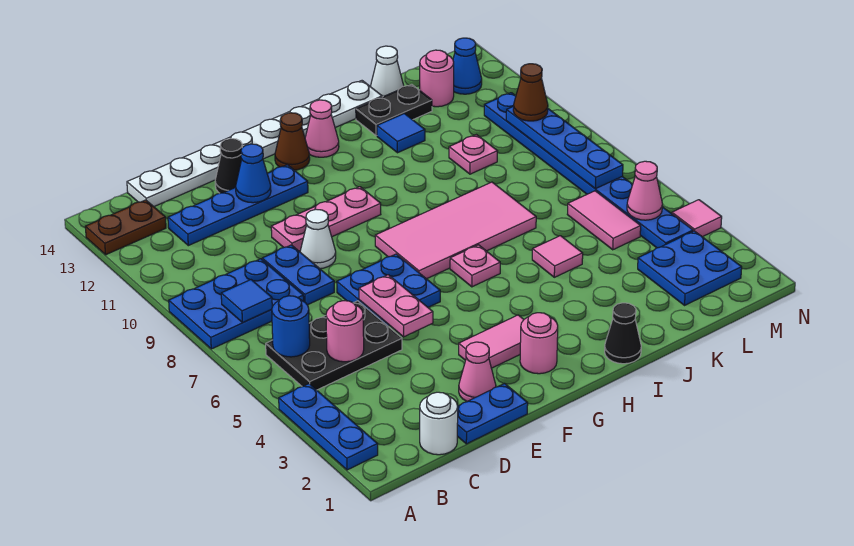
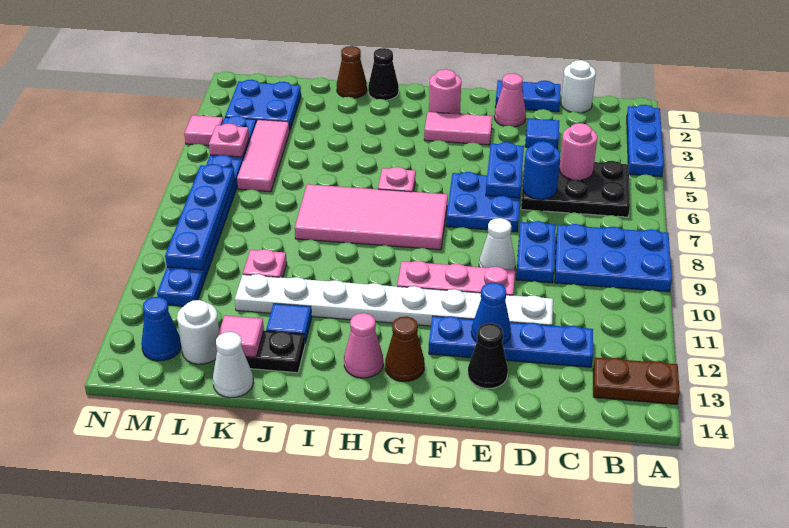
blue round brick B6 level 2 -> blue round brick D6 level 2
blue tile B8 level 2 -> blue tile D3 level 1
white plate C14:J14 level 1 -> white plate D11:K11 level 1
pink plate E5:E6 level 2 -> blue plate E5:E6 level 2
pink tile J5 level 1 -> pink tile K13 level 2
pink tile L5:L6 level 1 -> pink tile L4:L6 level 1
pink round brick L13 level 1 -> white round brick L13 level 1
pink cone M5 level 2 -> pink plate M5 level 2
brown cone M10 level 3 -> brown cone J1 level 1

